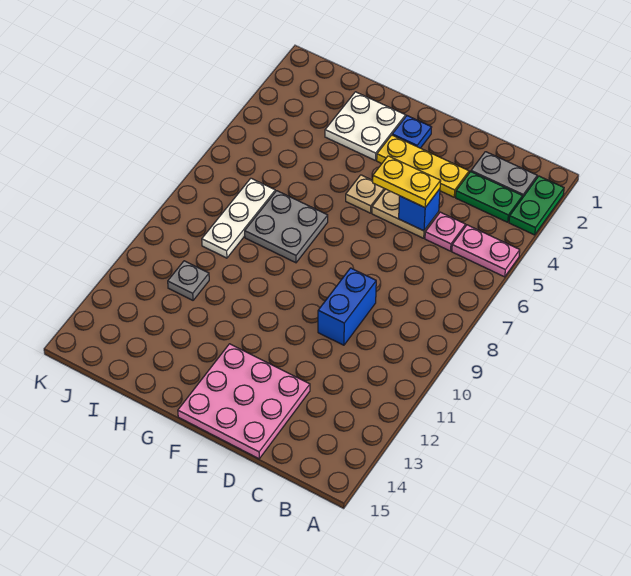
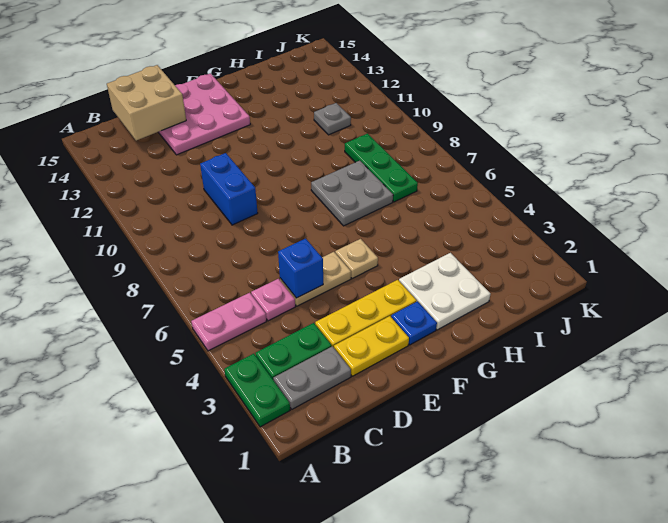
none -> tan brick C14:D15 level 2
yellow plate D5:E5 level 3 -> yellow plate D2:E2 level 1
white plate I7:I9 level 1 -> green plate I7:I9 level 1

